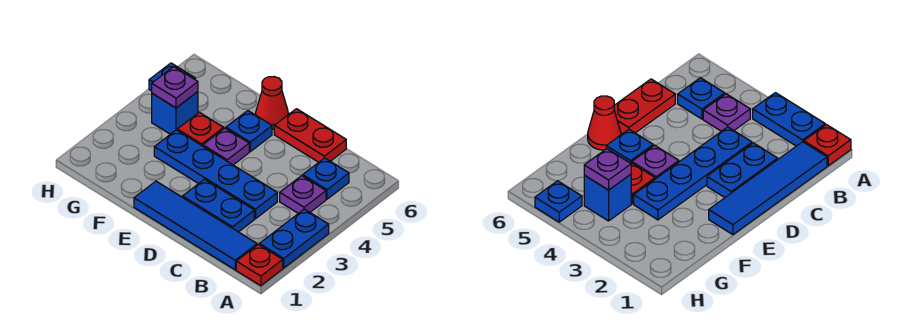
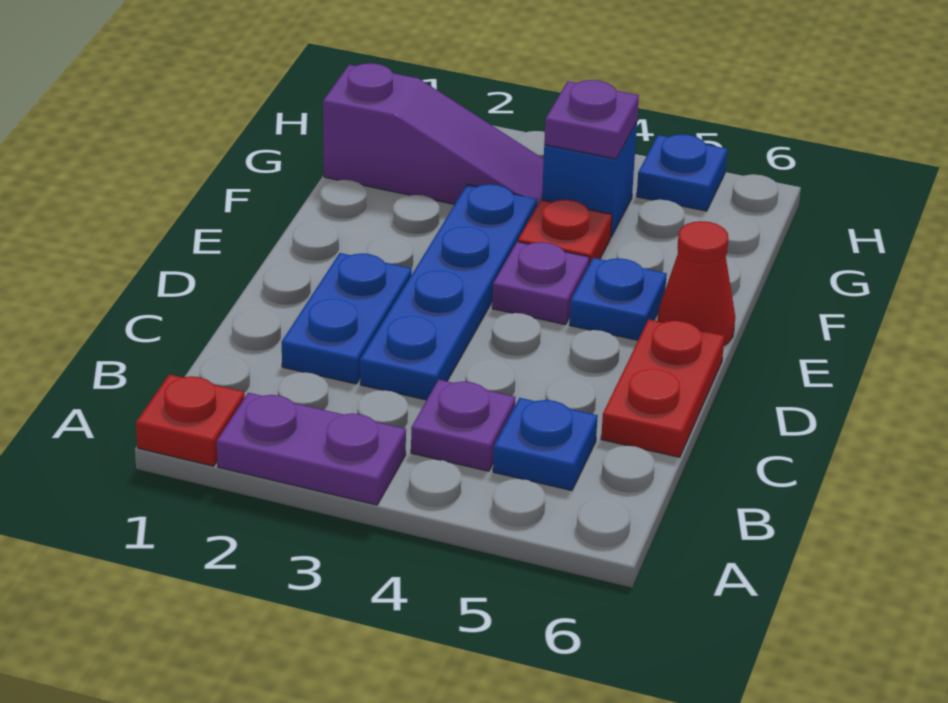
blue plate A2:A3 level 1 -> purple plate A2:A3 level 1
blue tile B1:E1 level 1 -> none
none -> purple slope G1:G3 level 1 top 1

